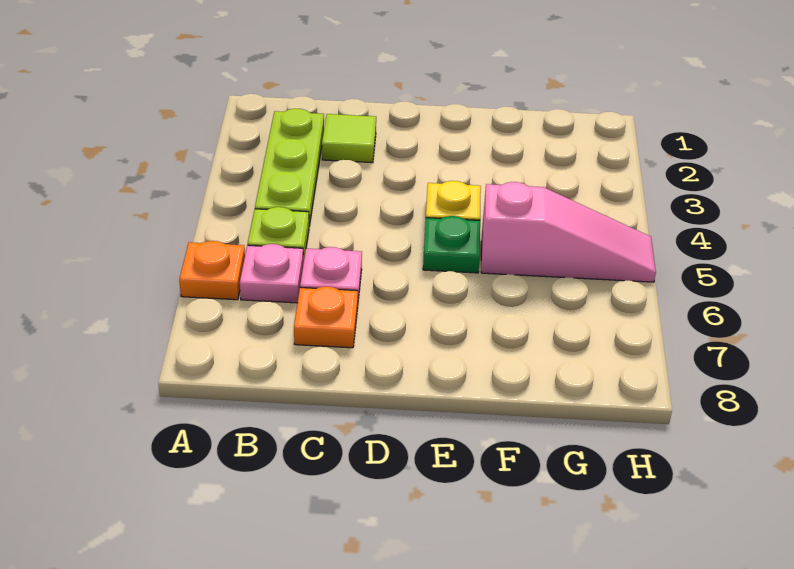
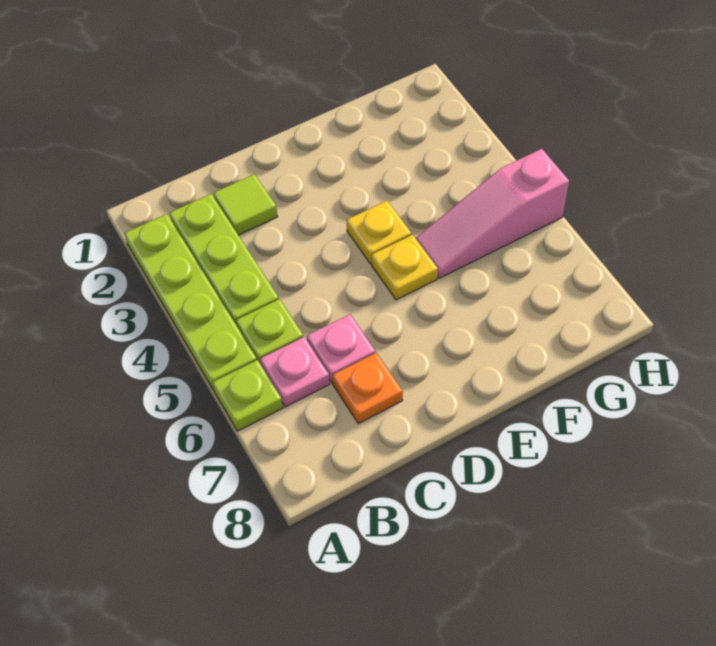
none -> lime plate A2:A5 level 1
orange plate A6 level 1 -> lime plate A6 level 1
green plate E5 level 1 -> yellow plate E5 level 1
pink slope F5:H5 level 1 top F -> pink slope F5:H5 level 1 top H

